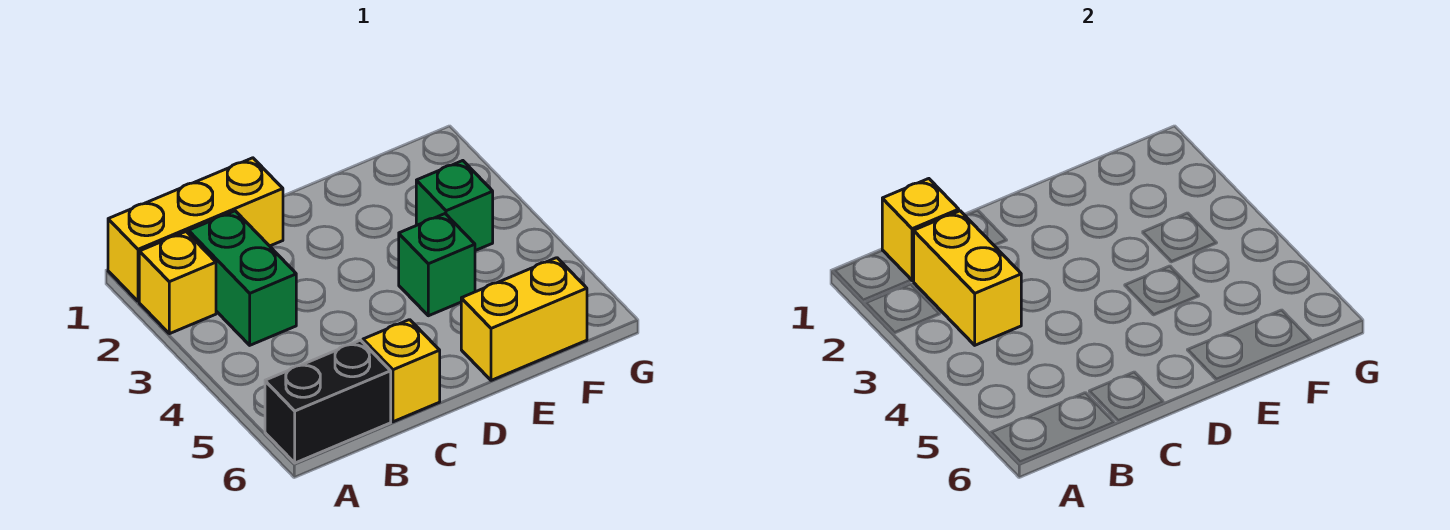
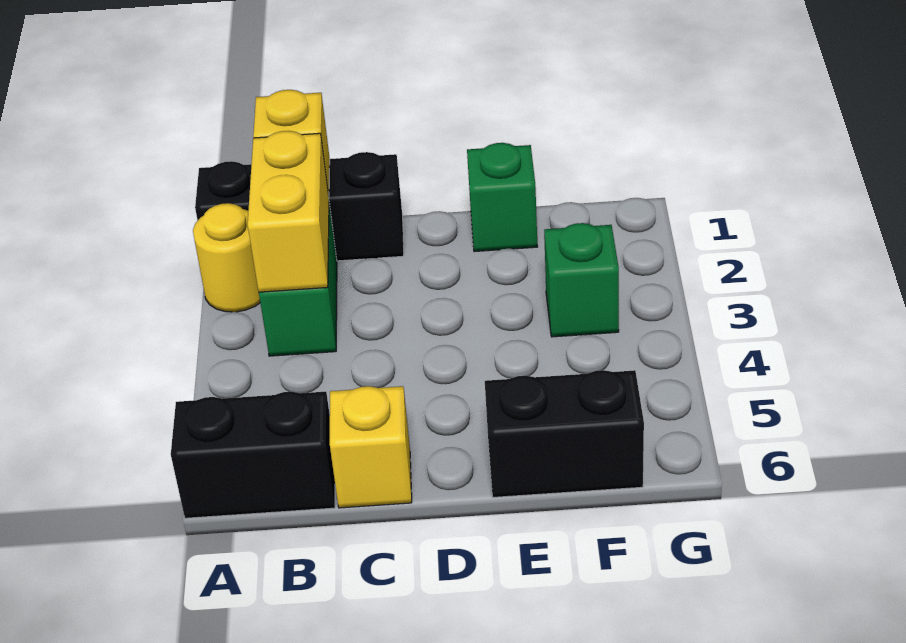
yellow brick A1:C1 level 1 -> black brick A1:C1 level 1
yellow brick A2 level 1 -> yellow round brick A2 level 1
green brick E4 level 1 -> green brick E1 level 1
yellow brick E6:F6 level 1 -> black brick E6:F6 level 1

